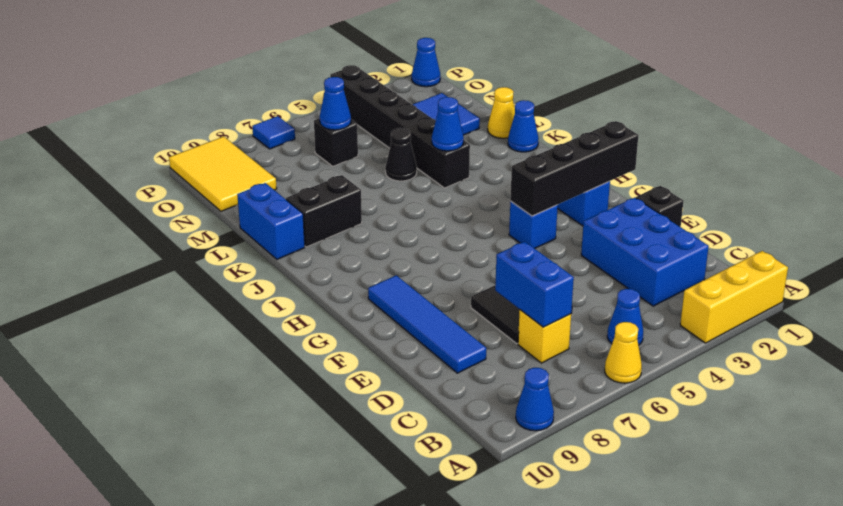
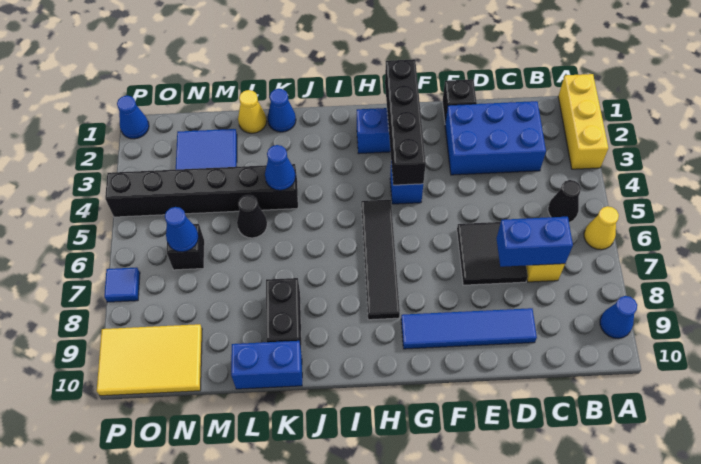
blue cone B5 level 1 -> black cone B5 level 1
none -> black tile H5:H8 level 1

